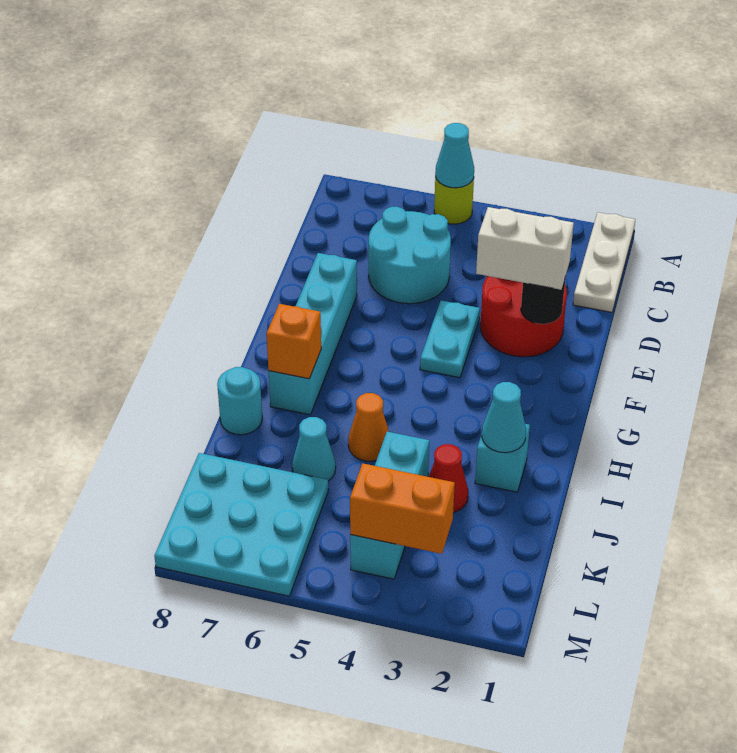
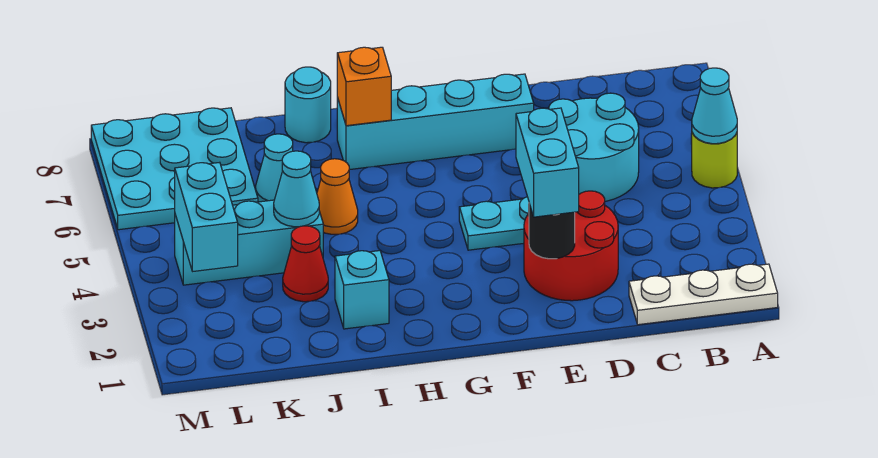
white brick E2:E3 level 3 -> cyan brick E2:E3 level 3
cyan cone I2 level 2 -> cyan cone J4 level 2
orange brick L3:L4 level 2 -> cyan brick L3:L4 level 2

